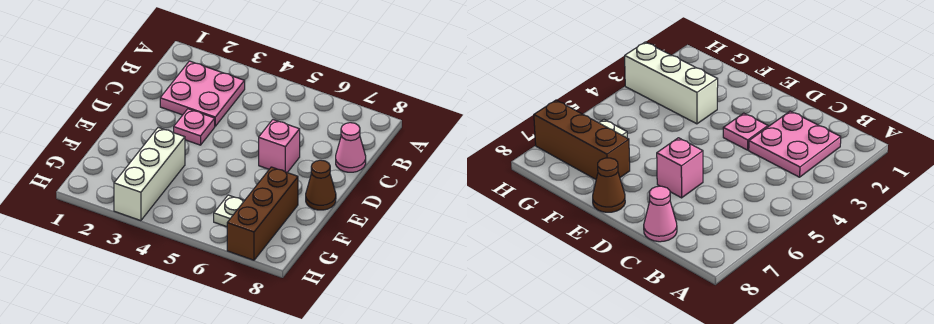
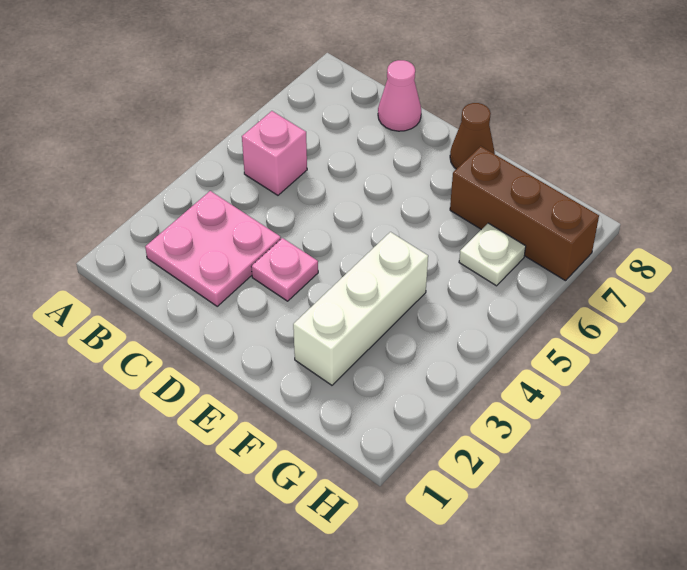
pink brick D6 level 1 -> pink brick B5 level 1
white brick F3:H3 level 1 -> white brick F2:F4 level 1

